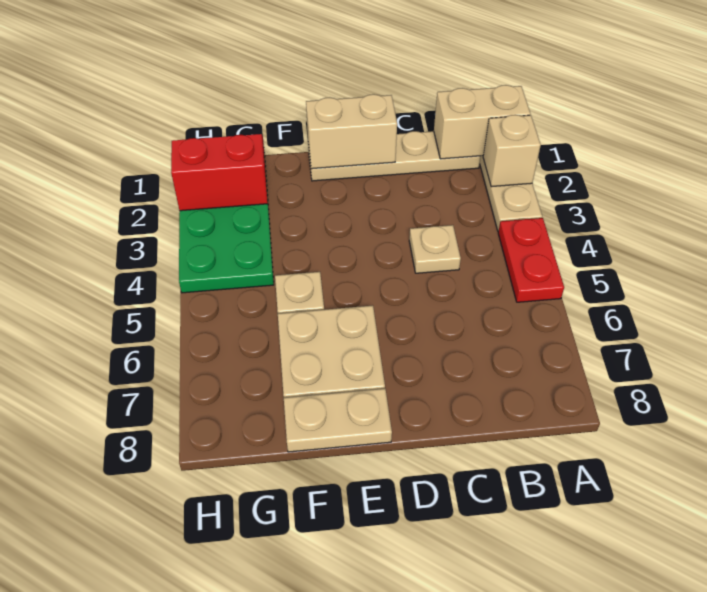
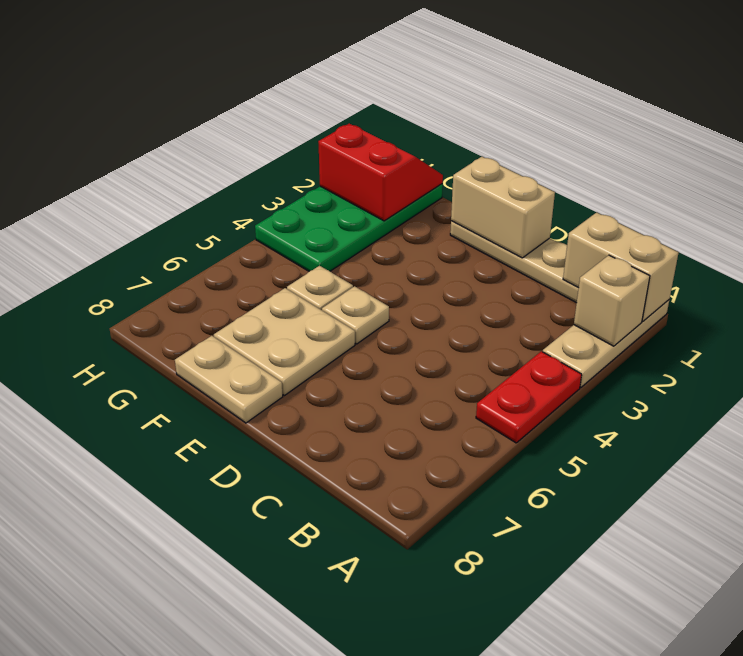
tan plate C4 level 1 -> tan plate E5 level 1

